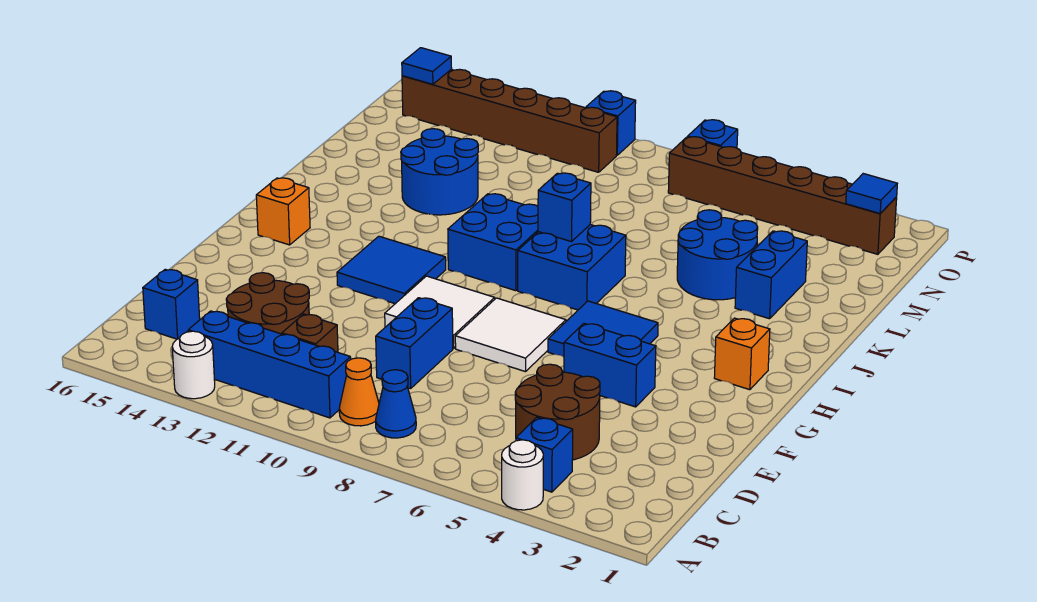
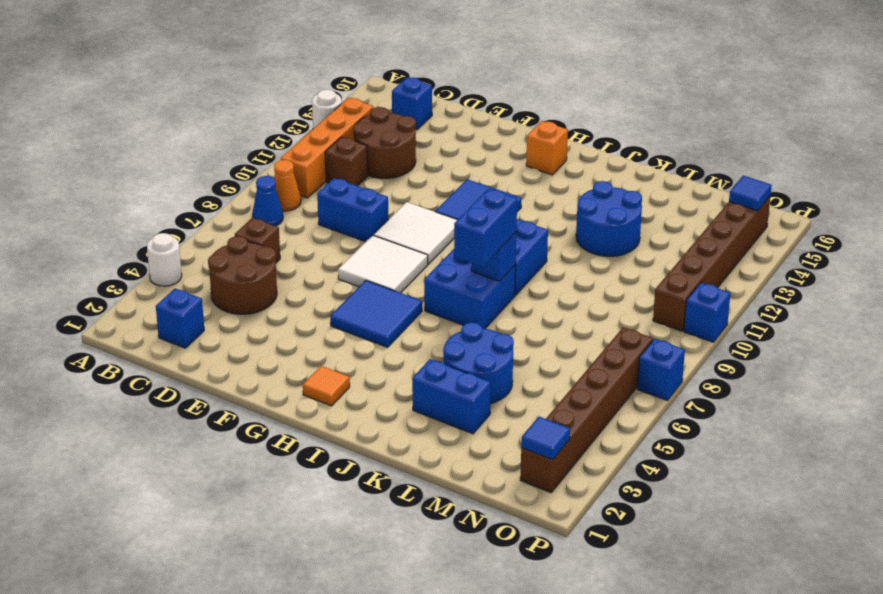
blue brick B4 level 1 -> blue brick C2 level 1
blue brick B10:B13 level 1 -> orange brick B10:B13 level 1
none -> brown brick C6 level 1
blue brick F4:F5 level 1 -> blue brick J7:J8 level 3
orange brick H2 level 1 -> orange tile H2 level 1

